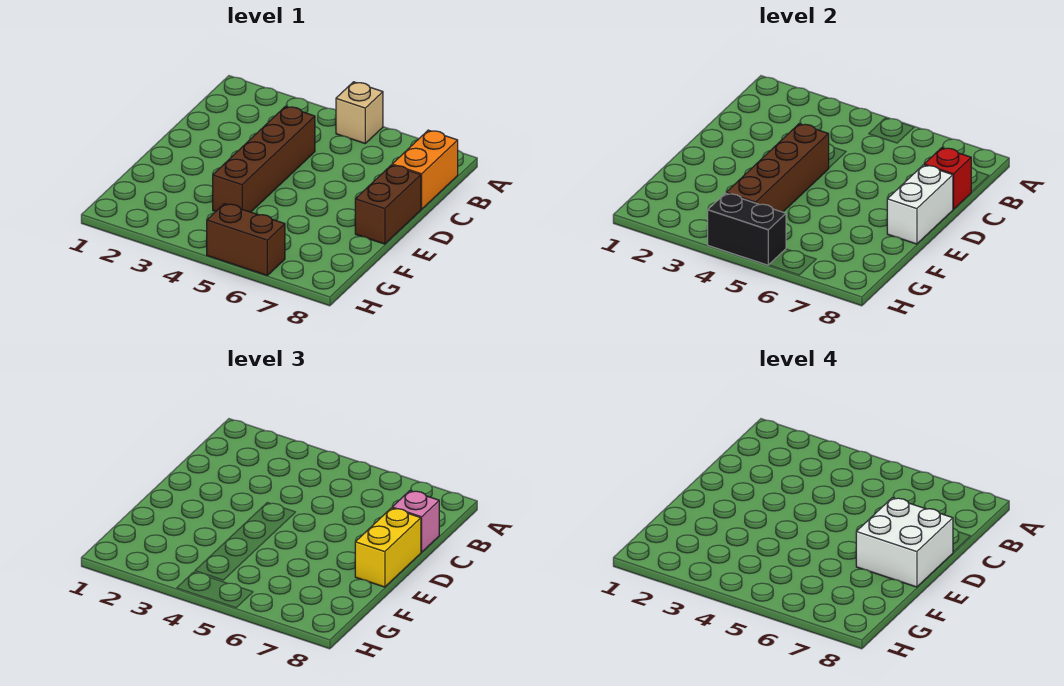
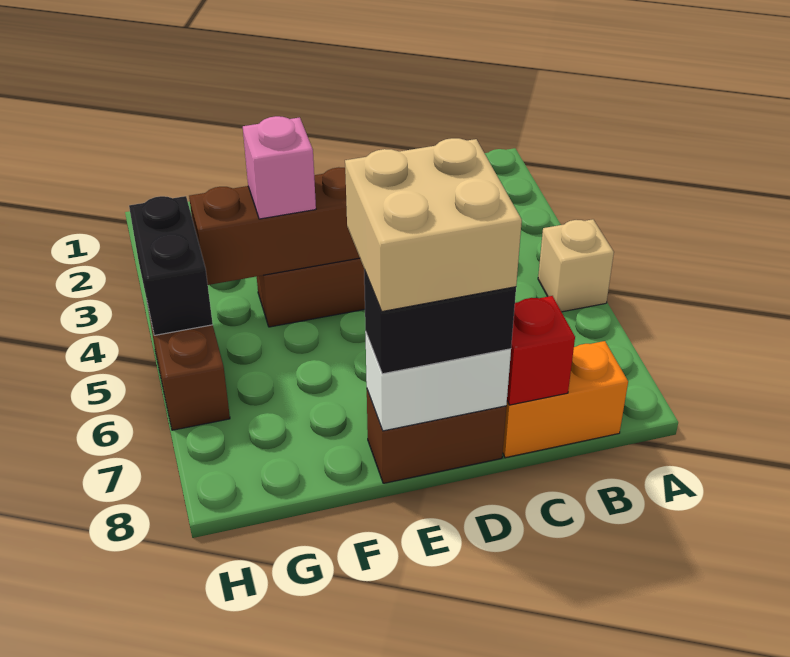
pink brick C8 level 3 -> pink brick F4 level 3
white brick D7:E8 level 4 -> tan brick D7:E8 level 4
yellow brick D8:E8 level 3 -> black brick D8:E8 level 3

